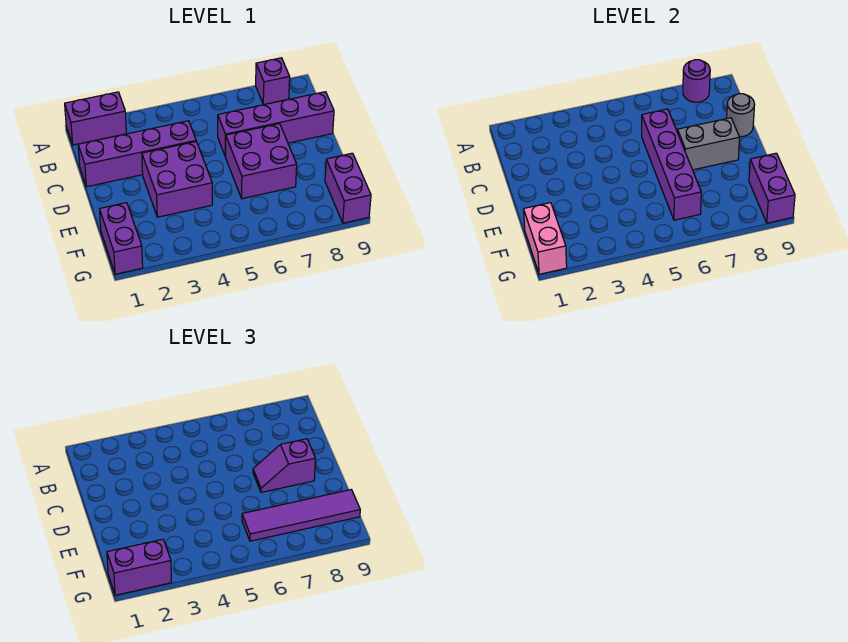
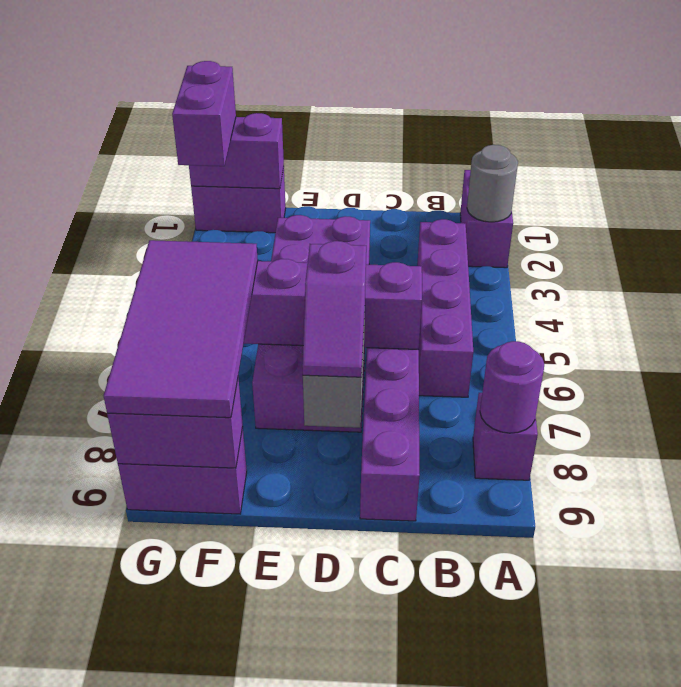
purple brick C1:C4 level 1 -> purple brick B3:B6 level 1
grey round brick C9 level 2 -> grey round brick A2 level 2
purple slope D7:D8 level 3 top 8 -> purple slope D7:D8 level 3 top 7
pink brick F1:G1 level 2 -> purple brick F1:G1 level 2
purple tile F6:F9 level 3 -> purple tile F6:G9 level 3

